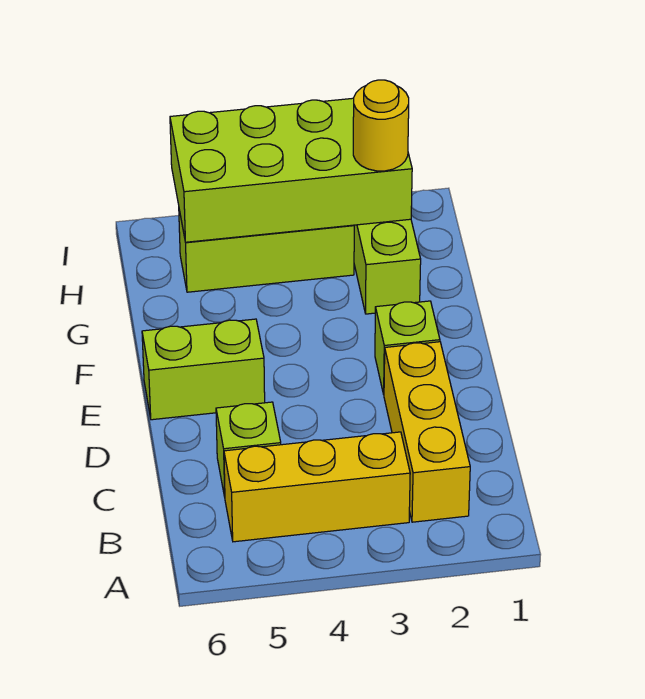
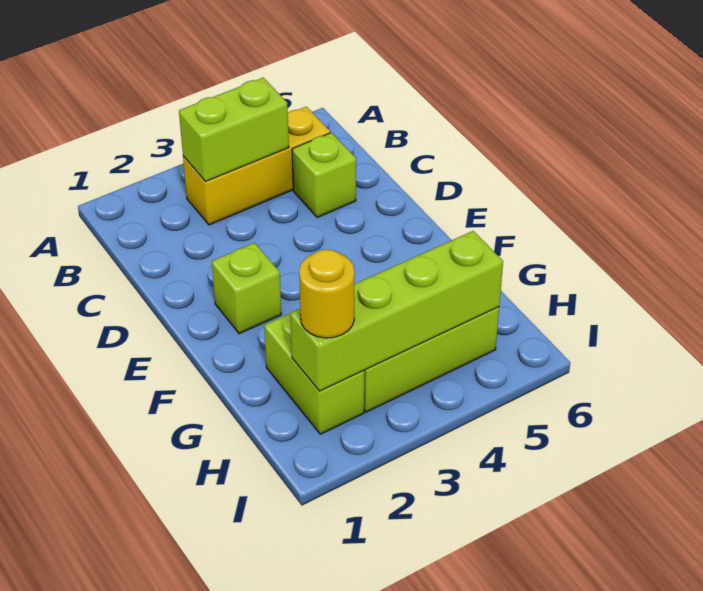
yellow brick B2:D2 level 1 -> none
lime brick E5:E6 level 1 -> lime brick B3:B4 level 2
lime brick H2:I5 level 2 -> lime brick H2:H5 level 2

